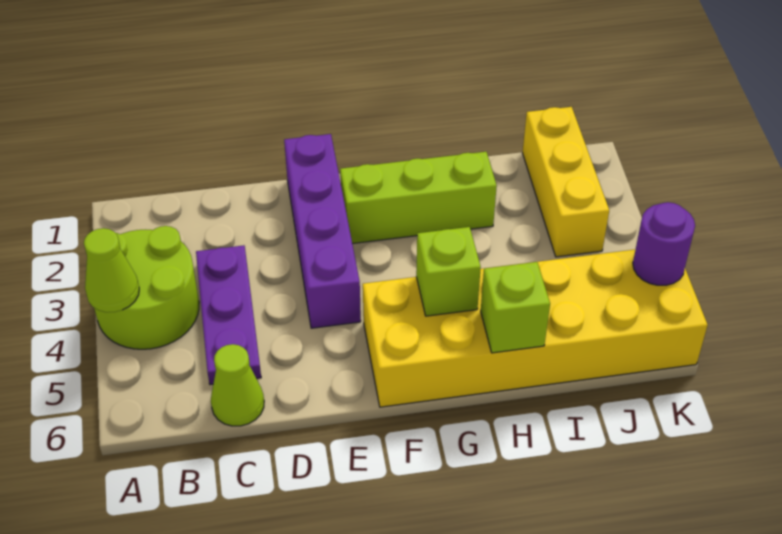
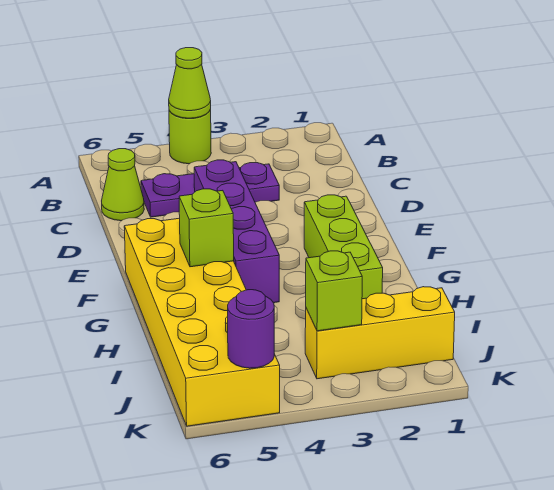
lime round brick A3:B4 level 1 -> lime round brick A4 level 1
purple brick E1:E4 level 1 -> purple brick D4:G4 level 1
lime brick H6 level 2 -> lime brick J3 level 2

